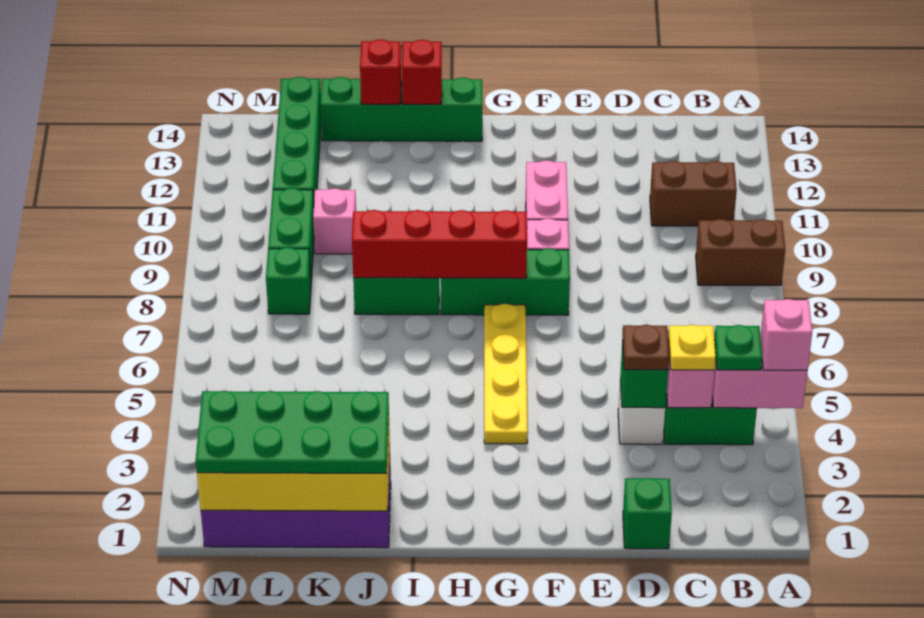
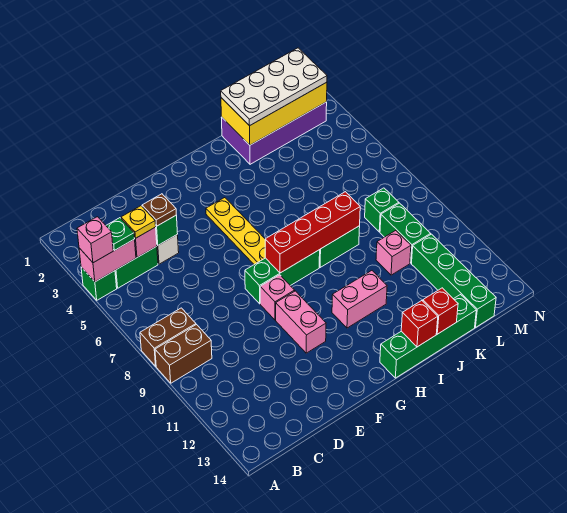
brown brick B11:C11 level 1 -> brown brick A8:B8 level 1
green brick D1 level 1 -> green brick A4 level 1
none -> pink brick H11:I11 level 1
green plate J1:M2 level 3 -> white plate J1:M2 level 3

